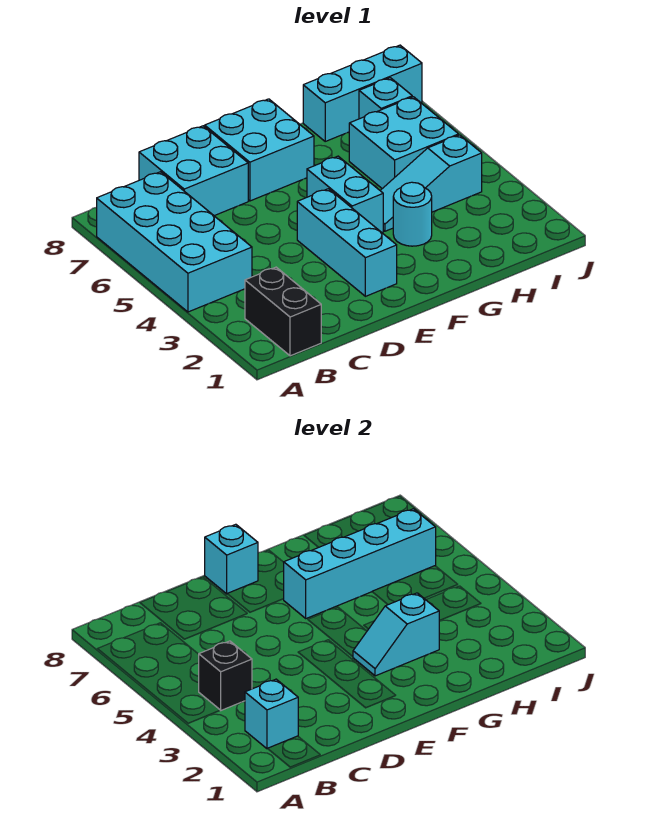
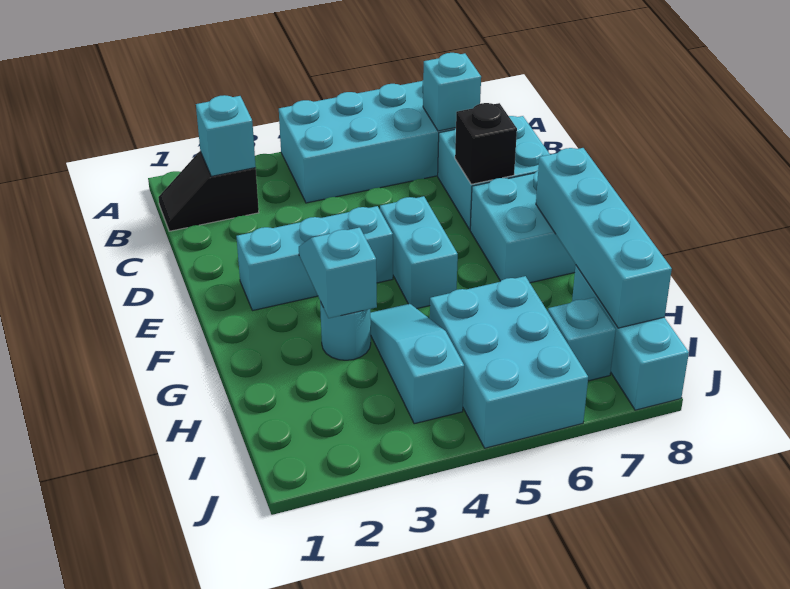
black brick B1:B2 level 1 -> black slope B1:B2 level 1 top 2
black brick B4 level 2 -> black brick D7 level 2
cyan brick E8 level 2 -> cyan brick B7 level 2
cyan brick F4:F5 level 1 -> cyan brick E5:F5 level 1
cyan brick F6:I6 level 2 -> cyan brick F8:I8 level 2
cyan brick H5:I6 level 1 -> cyan brick H5:J6 level 1

